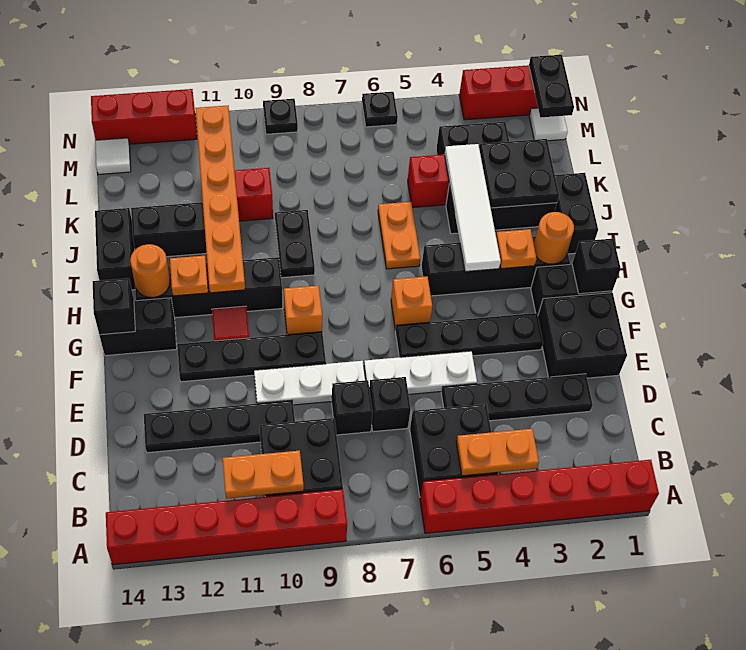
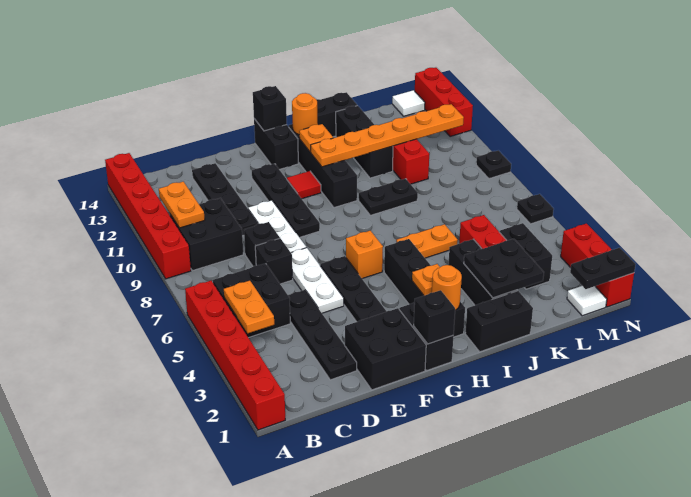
orange brick G9 level 1 -> none
white tile H4:K4 level 2 -> none

